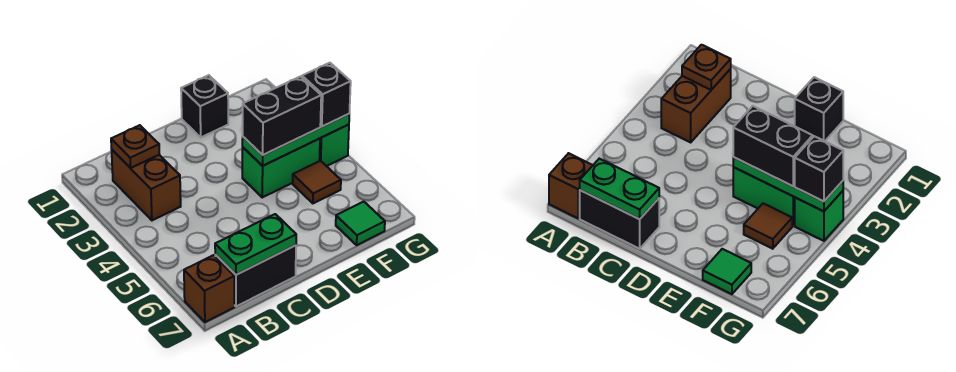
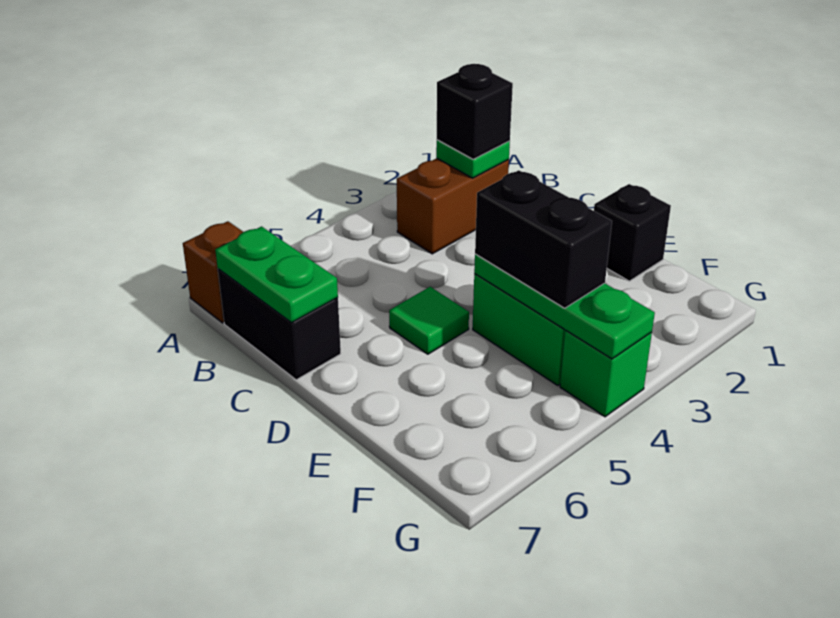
brown plate B2 level 2 -> green plate B2 level 2
brown tile F5 level 1 -> none
green tile F7 level 1 -> green tile D5 level 1
black brick G4 level 3 -> black brick B2 level 3

